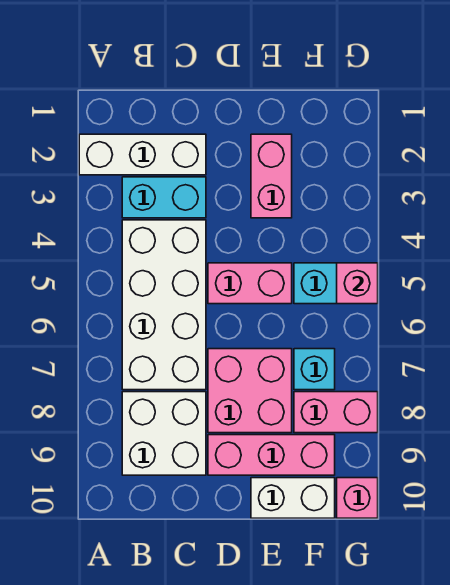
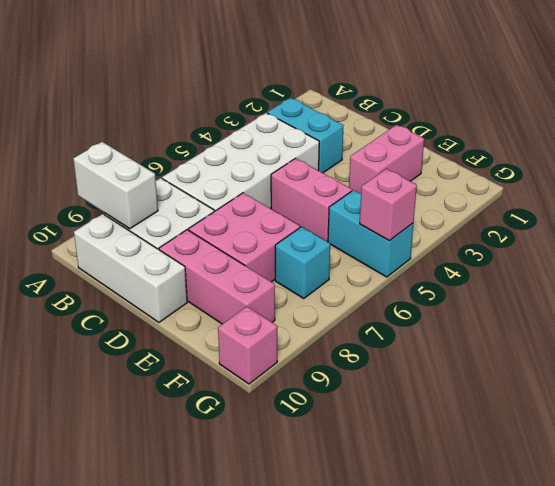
white brick A2:C2 level 1 -> white brick B10:D10 level 1
white brick E10:F10 level 1 -> white brick A9:B9 level 2
pink brick F8:G8 level 1 -> none

